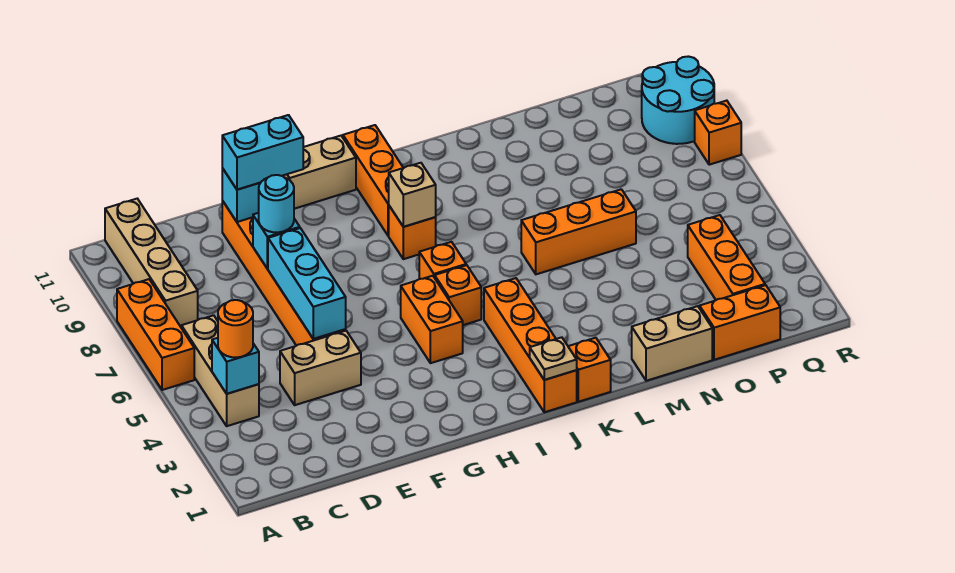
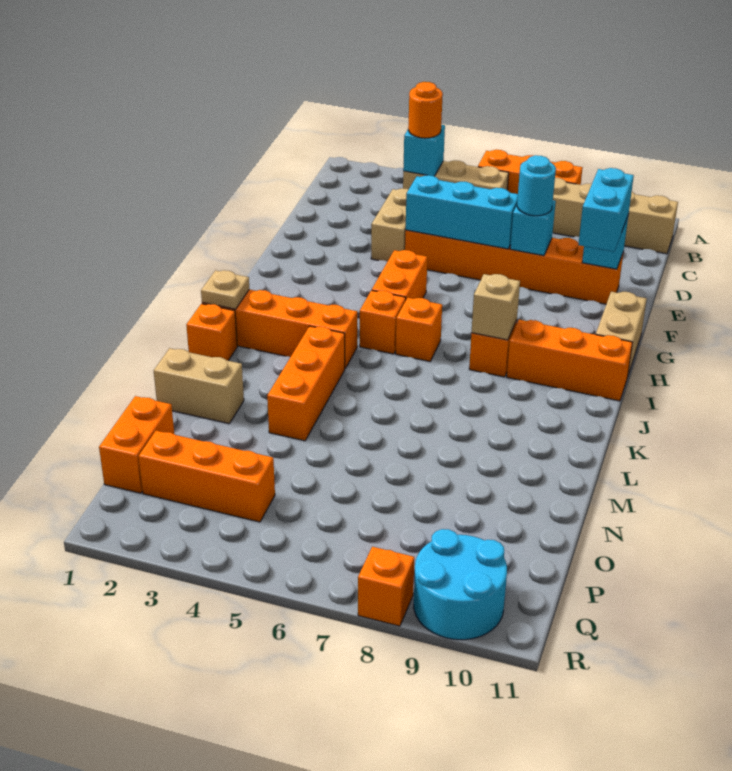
orange brick H4:H5 level 1 -> orange brick G5:H5 level 1
orange brick L6:N6 level 1 -> orange brick K4:M4 level 1
tan brick M1:N1 level 1 -> tan brick M1:M2 level 1

